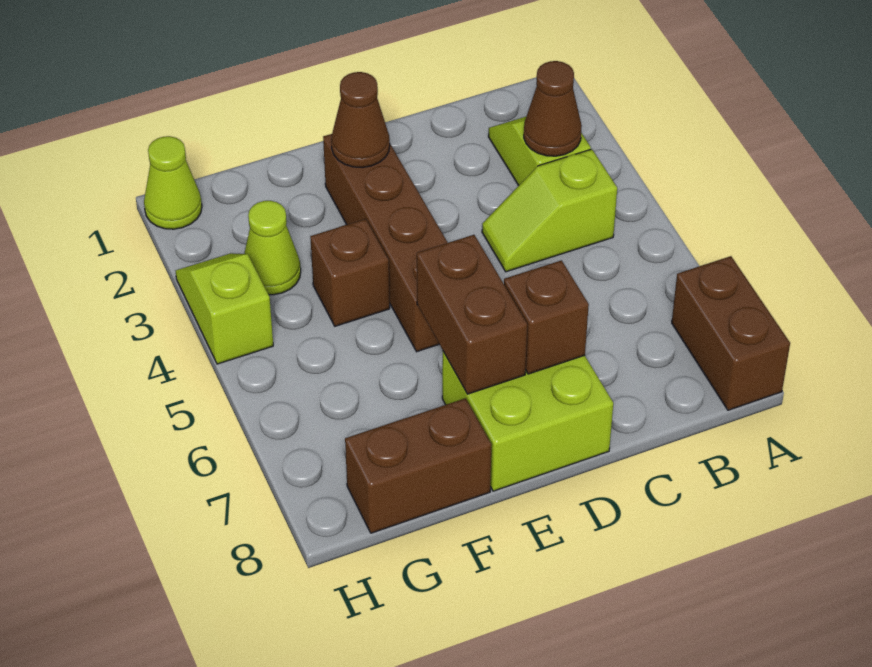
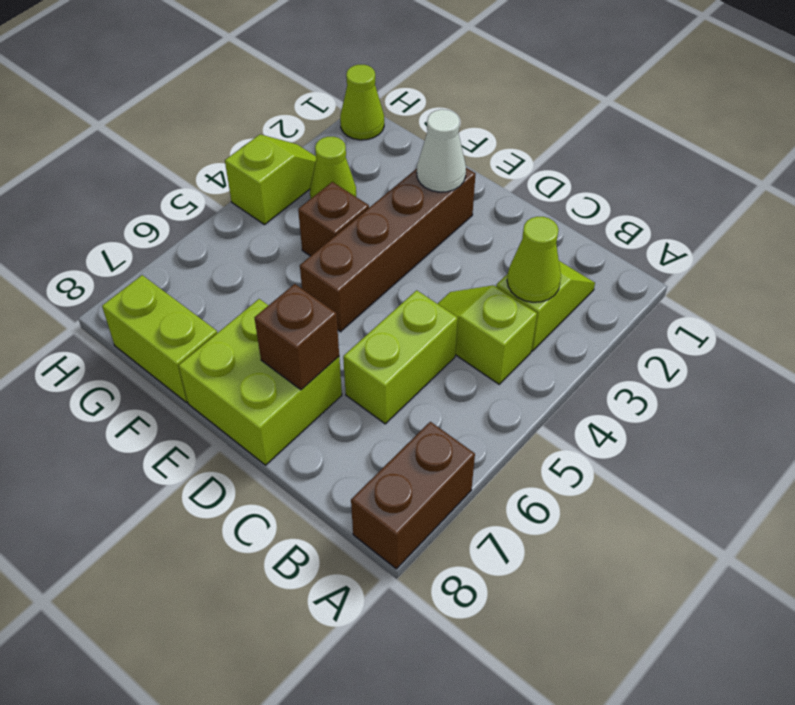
brown cone B3 level 2 -> lime cone B3 level 2
none -> lime brick C5:C6 level 1
brown cone E2 level 2 -> white cone E2 level 2
brown brick E6:E7 level 2 -> none
brown brick F8:G8 level 1 -> lime brick F8:G8 level 1

